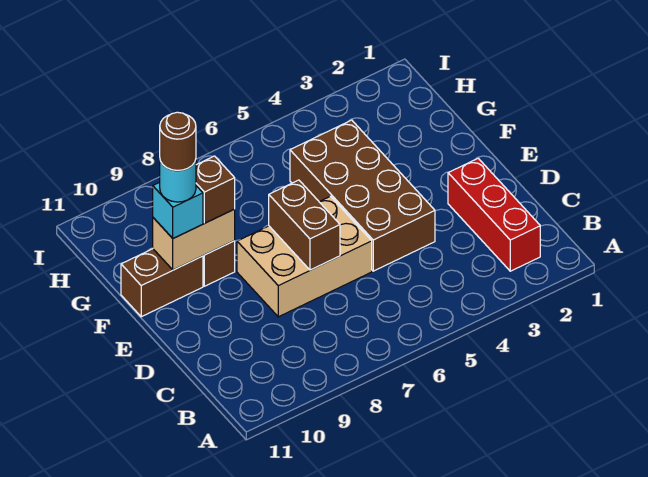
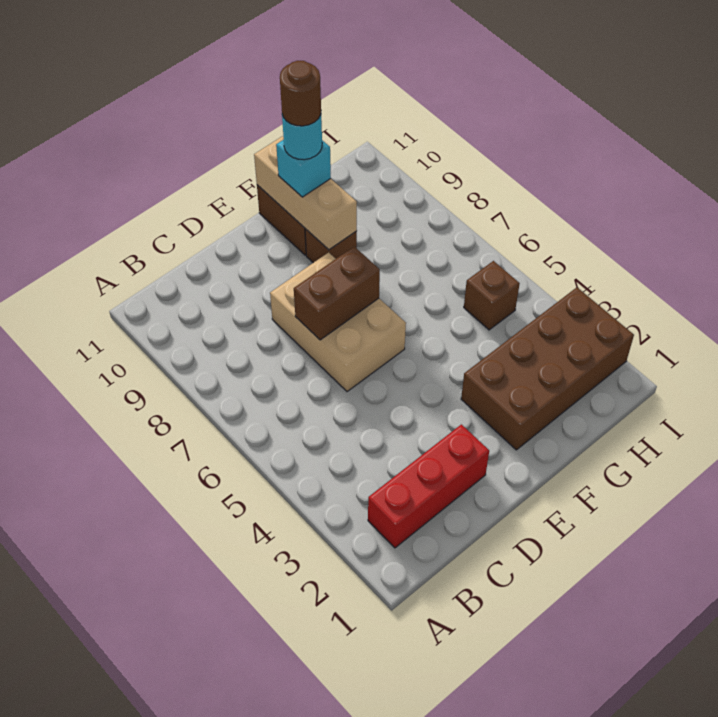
brown brick D4:G5 level 1 -> brown brick F2:I3 level 1
tan brick F9:F10 level 2 -> tan brick F9:F11 level 2
brown brick F9 level 3 -> brown brick H5 level 1

